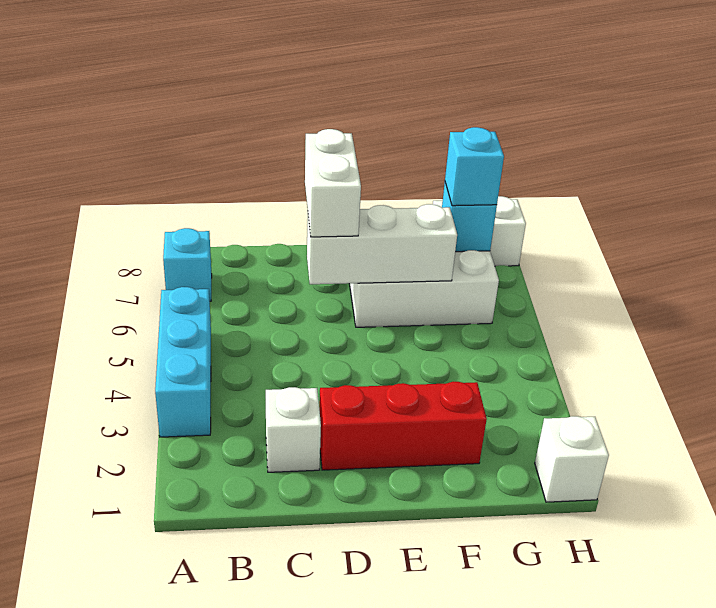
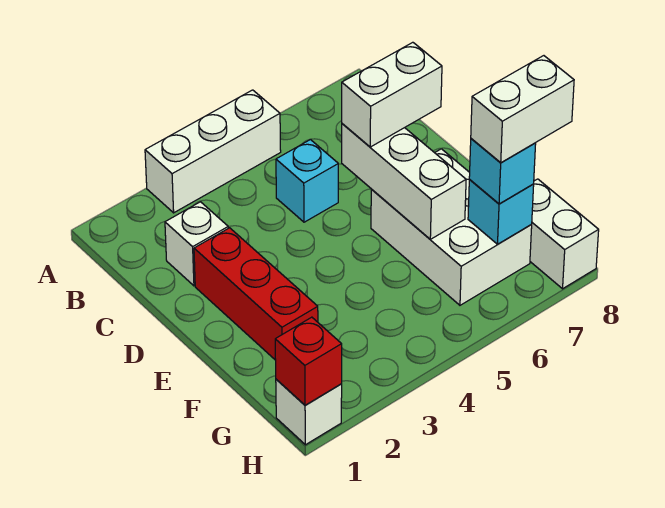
cyan brick A3:A5 level 1 -> white brick A3:A5 level 1
cyan brick A7 level 1 -> cyan brick C5 level 1
none -> white brick G7:G8 level 4
none -> red brick H1 level 2

